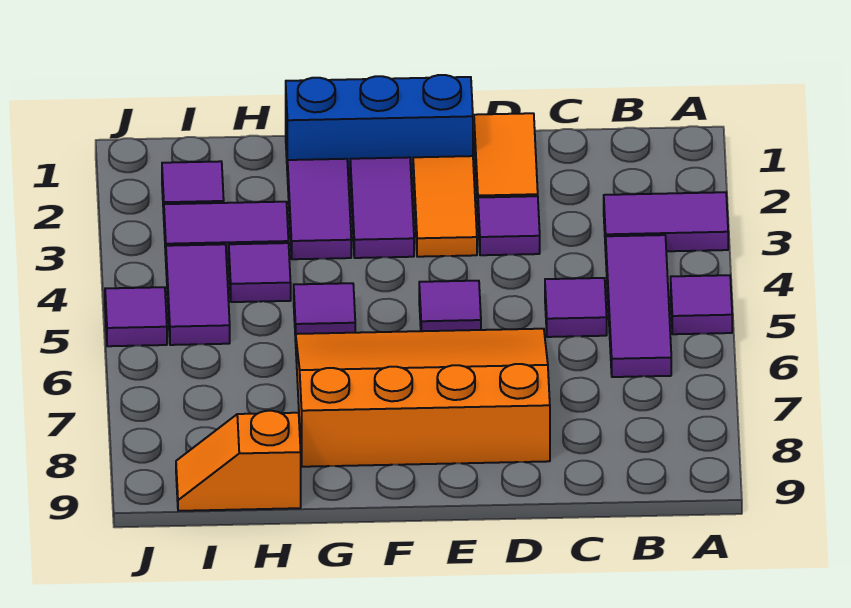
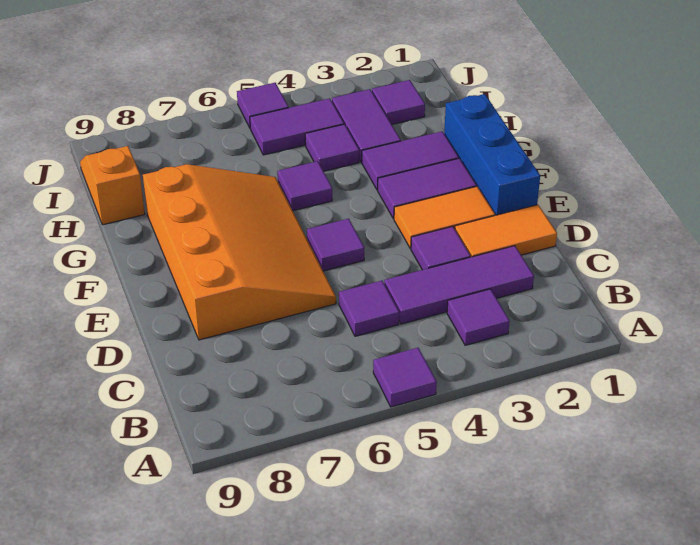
purple tile A3:B3 level 1 -> purple tile B3 level 1
purple tile B4:B6 level 1 -> purple tile C2:C4 level 1

